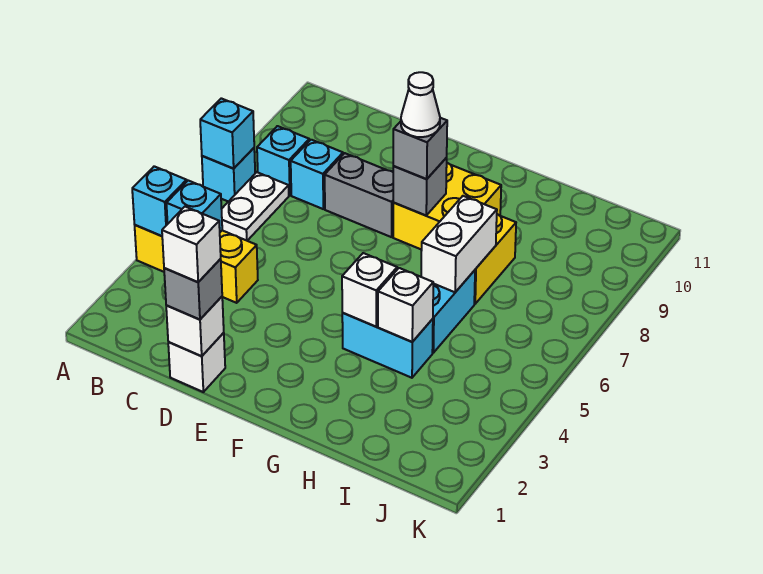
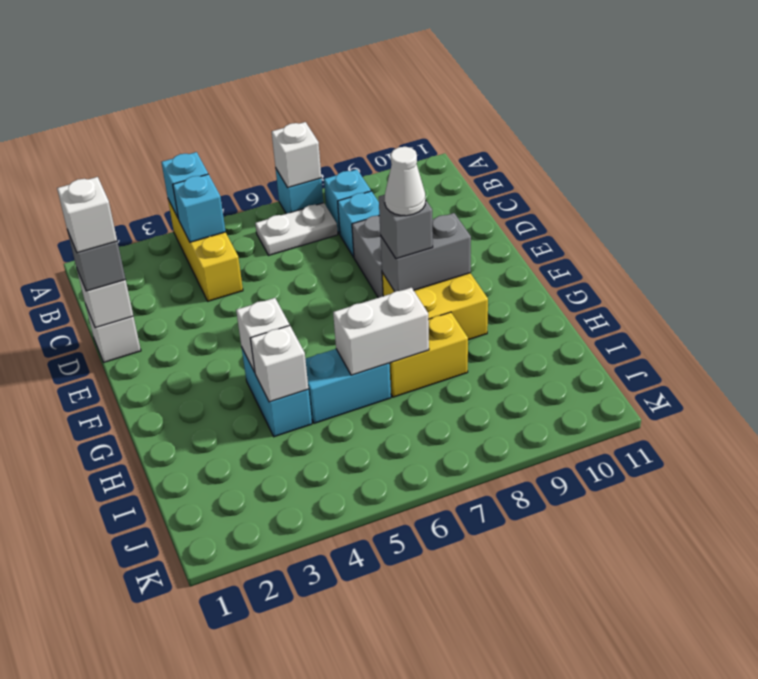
cyan brick A7 level 2 -> white brick A7 level 2
grey brick F8 level 2 -> grey brick F8:F9 level 2

